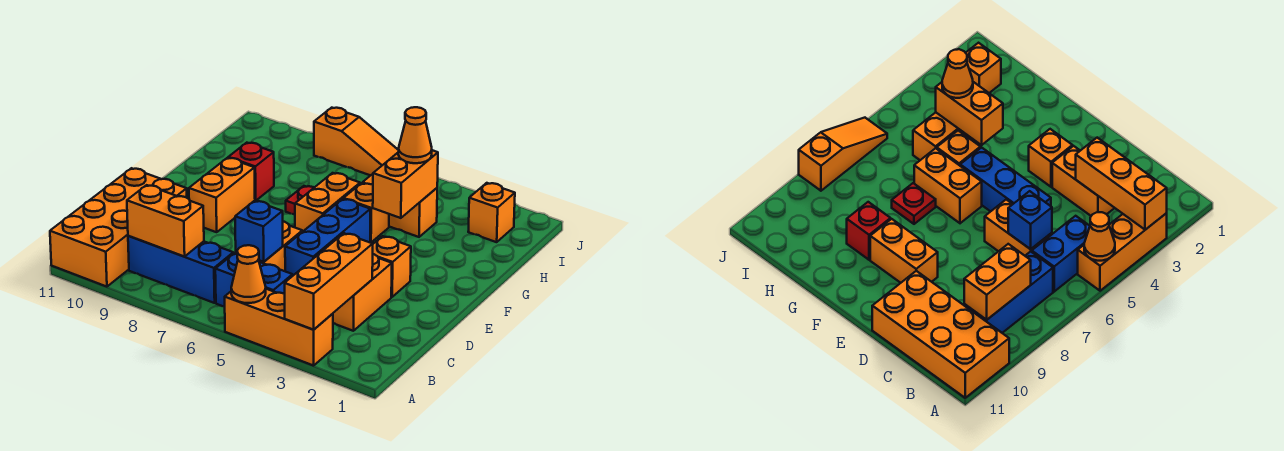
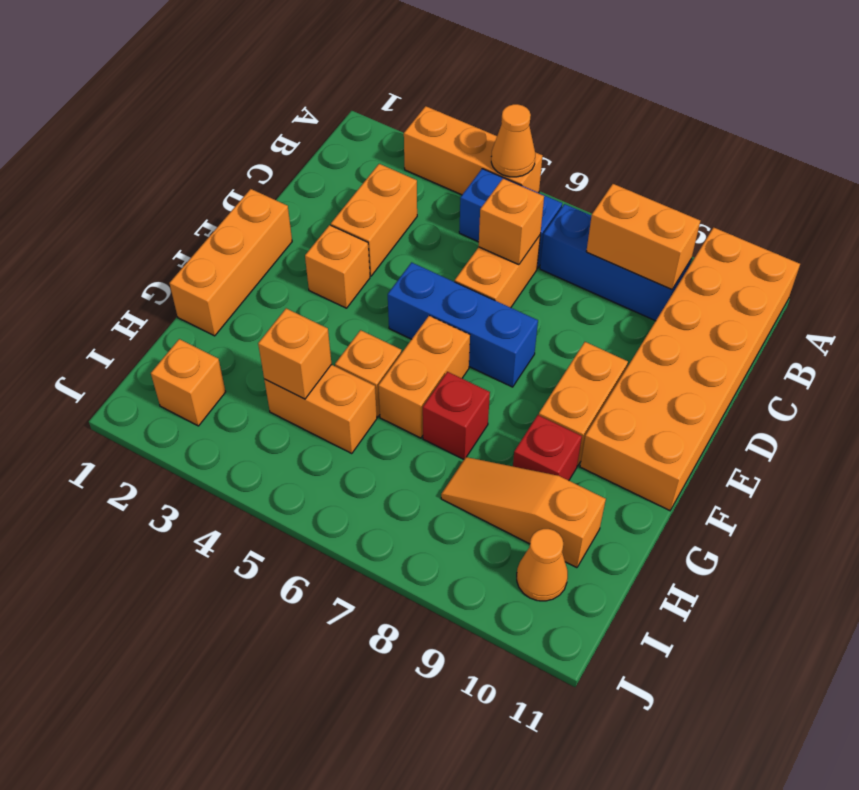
orange brick A3:C3 level 2 -> orange brick E1:G1 level 1
orange brick A10:D11 level 1 -> orange brick A10:F11 level 1
blue brick C6 level 2 -> orange brick C6 level 2
blue brick D5:F5 level 1 -> blue brick E5:E7 level 1
orange brick G4:H4 level 2 -> orange brick H4 level 2
red plate G7 level 1 -> red brick G7 level 1
orange cone H4 level 3 -> orange cone I10 level 1
orange slope J6:J8 level 1 top 8 -> orange slope H8:H10 level 1 top 10

